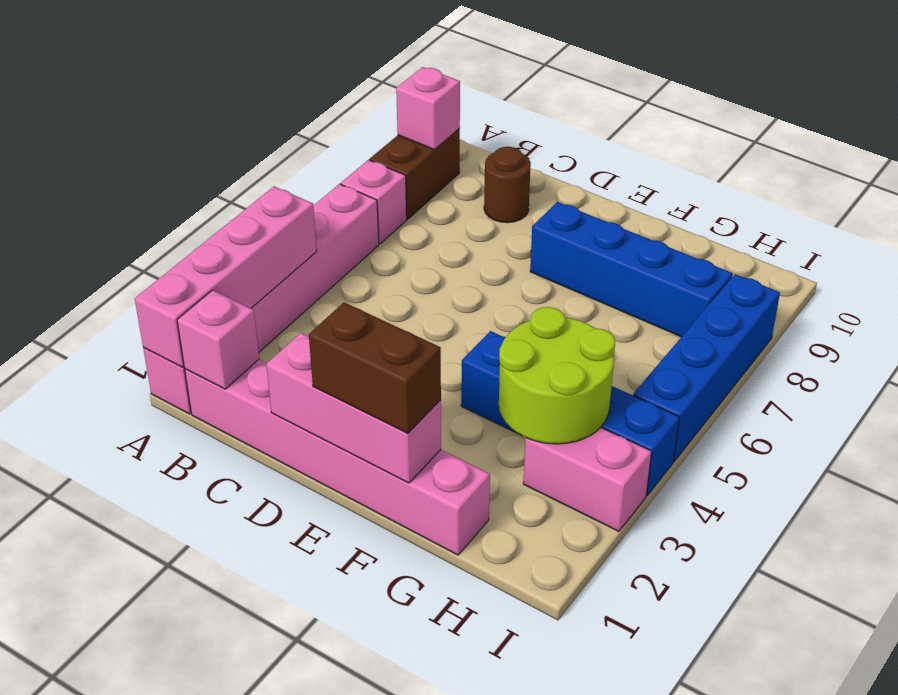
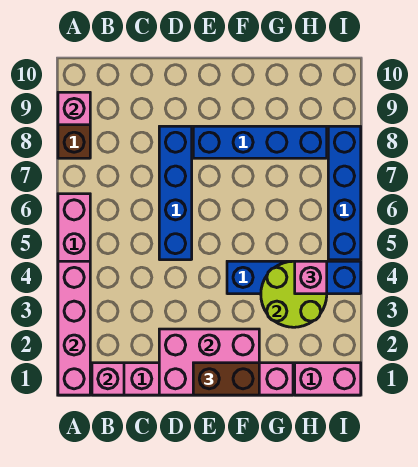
pink brick A7 level 1 -> pink brick H4 level 3
brown round brick C9 level 1 -> none
pink brick D1:F1 level 2 -> pink brick D1:F2 level 2
none -> blue brick D5:D8 level 1
pink brick H3:I3 level 1 -> pink brick H1:I1 level 1

